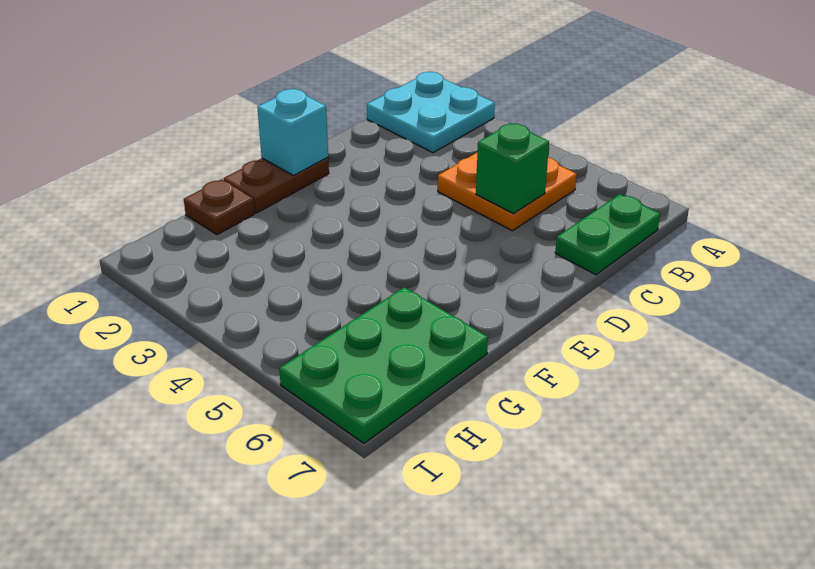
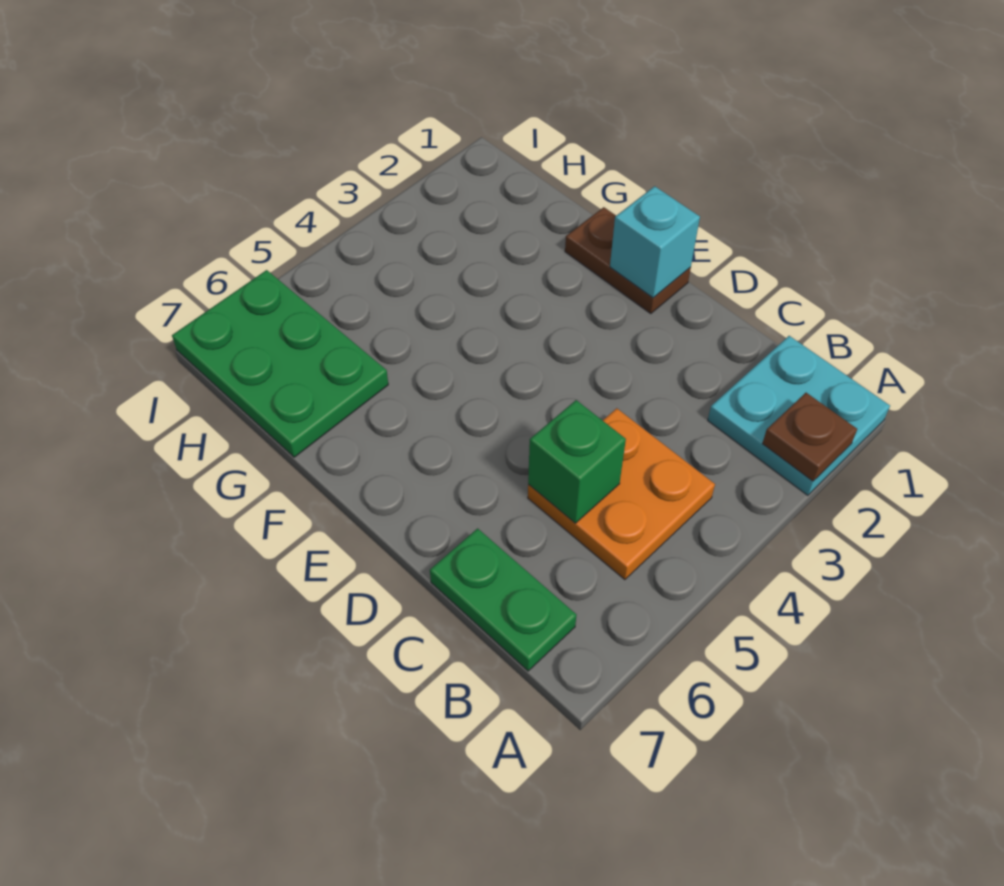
brown plate G1 level 1 -> brown plate A2 level 2

